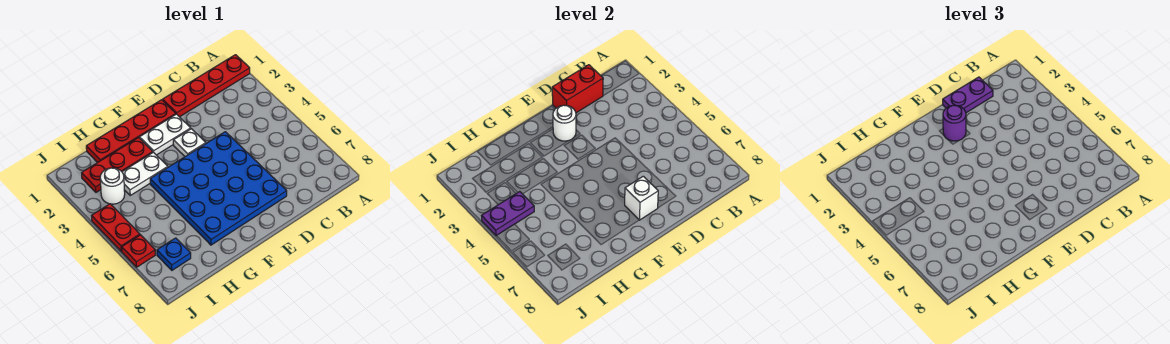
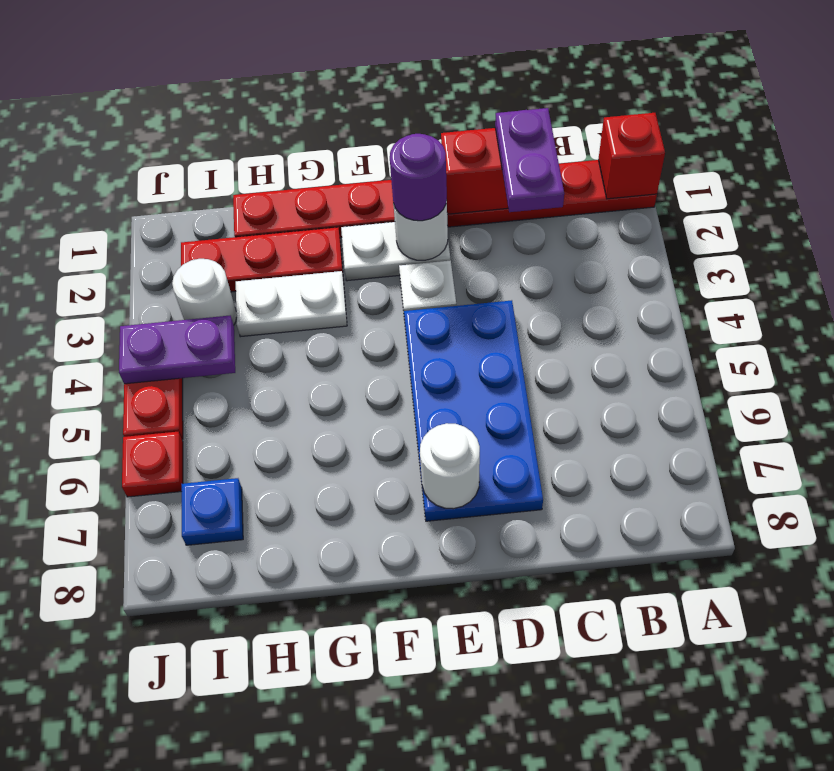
none -> red brick A1 level 2
purple plate C1:D1 level 3 -> purple plate C1:C2 level 3
blue plate D4:G7 level 1 -> blue plate D4:E7 level 1
white brick E7 level 2 -> white round brick E7 level 2

